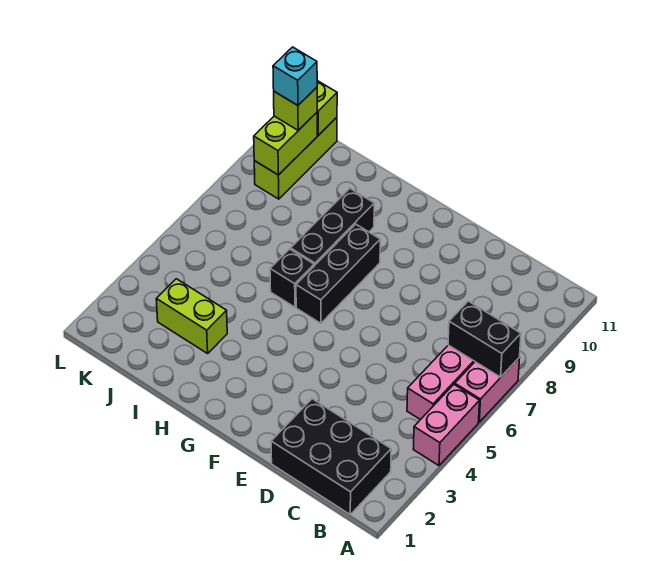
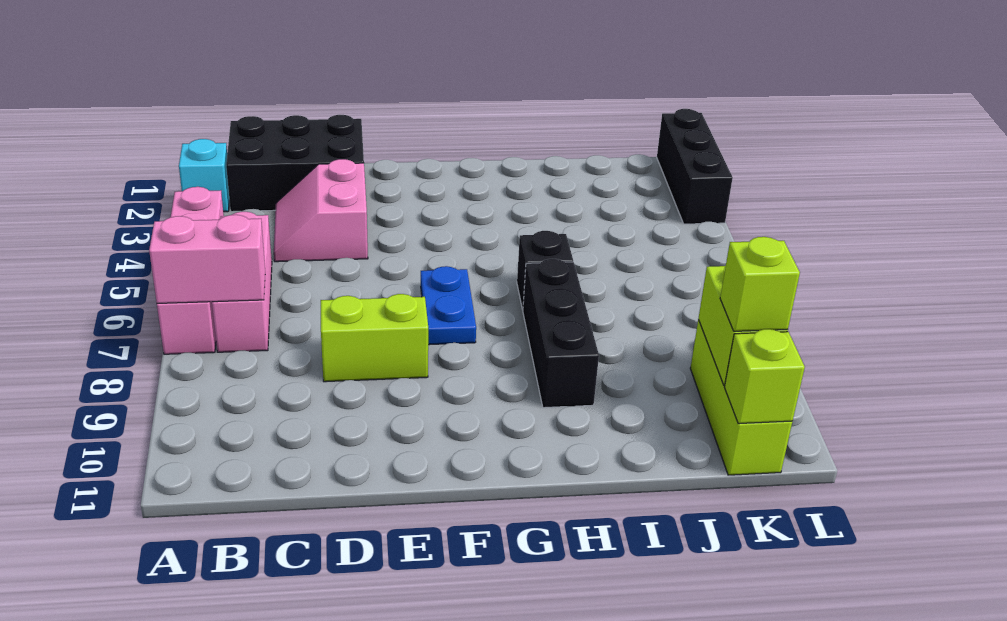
black brick A7:B7 level 2 -> pink brick A7:B7 level 2
none -> pink slope C3:D4 level 1 top D
none -> blue plate F6:F7 level 1
black brick G6:G8 level 1 -> black brick L1:L3 level 1
lime brick I3:J3 level 1 -> lime brick D8:E8 level 1
cyan brick K10 level 4 -> cyan brick A2 level 1

